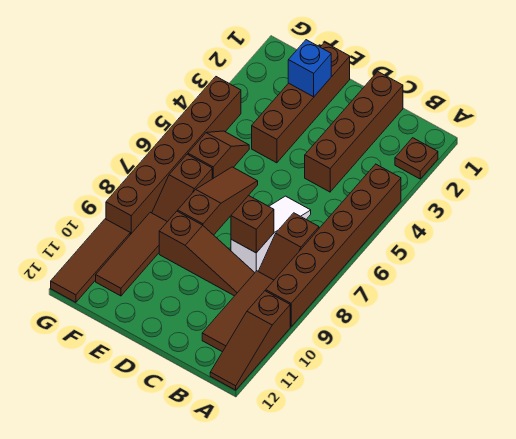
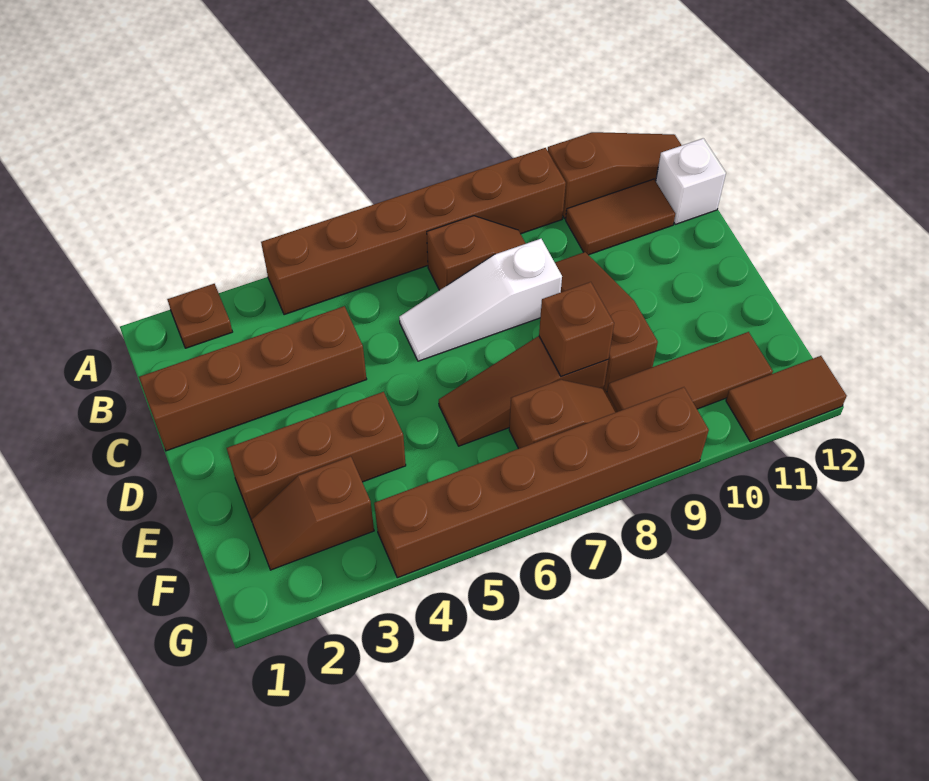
brown tile B9:B11 level 1 -> brown tile B10:B11 level 1
none -> white brick B12 level 1
brown brick C8 level 2 -> brown brick E8 level 2
brown brick E1:E4 level 1 -> brown brick E2:E4 level 1
blue brick E2 level 2 -> none
brown slope F5:F6 level 1 top 6 -> brown slope F2:F3 level 1 top 3
brown tile G10:G12 level 1 -> brown tile G11:G12 level 1

